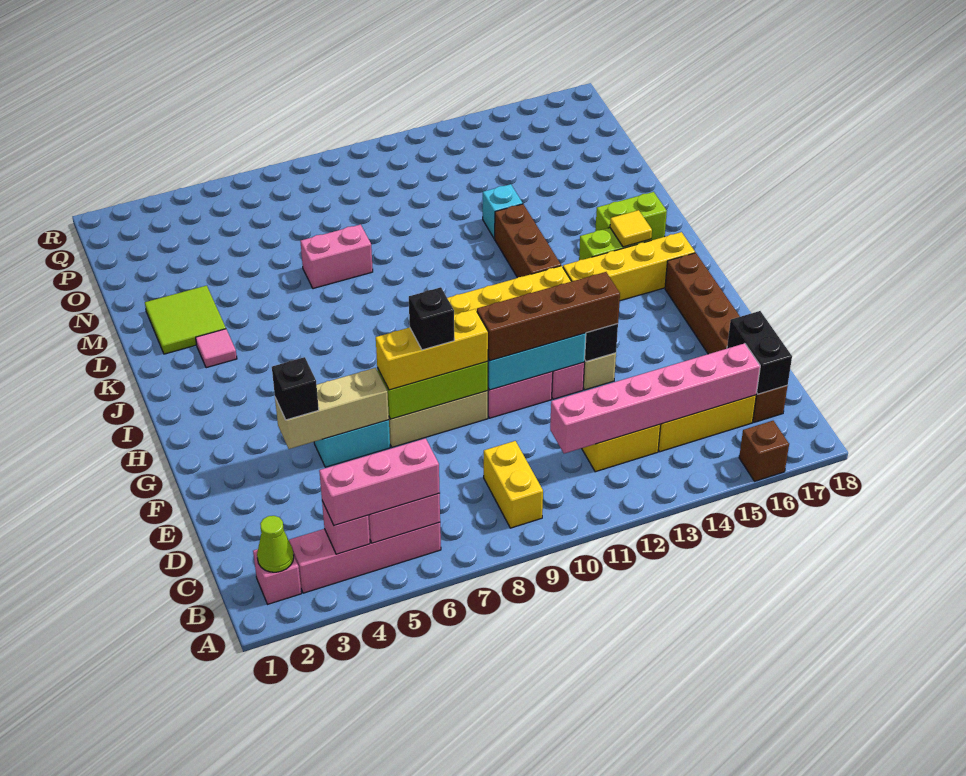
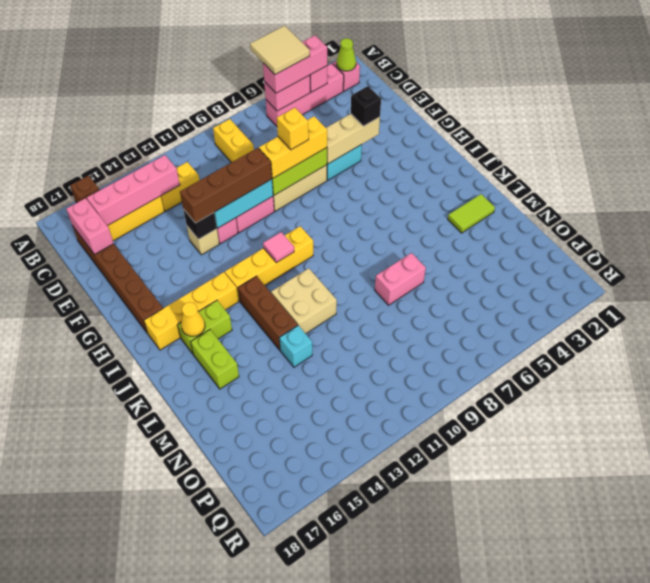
none -> tan tile A5:B6 level 4
pink brick C11:C16 level 2 -> pink brick C13:C16 level 2
black brick C17:D17 level 2 -> pink brick C17:D17 level 2
black brick F8 level 4 -> yellow brick F8 level 4
yellow tile J16 level 2 -> yellow cone J16 level 2
pink tile K3 level 1 -> pink tile I11 level 2
none -> tan brick K11:L12 level 1
lime brick K16:K17 level 1 -> lime brick K16:L16 level 1
lime tile L2:M3 level 1 -> lime tile L2:L3 level 1

